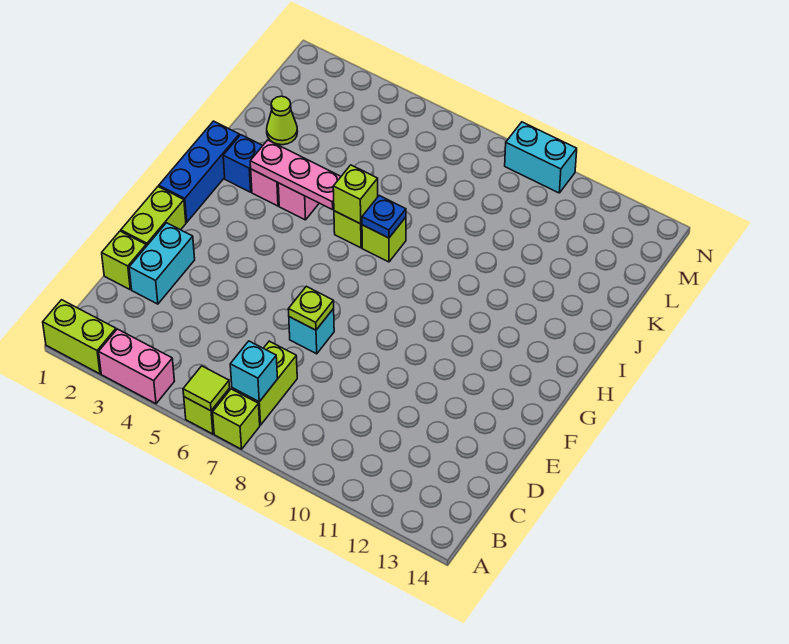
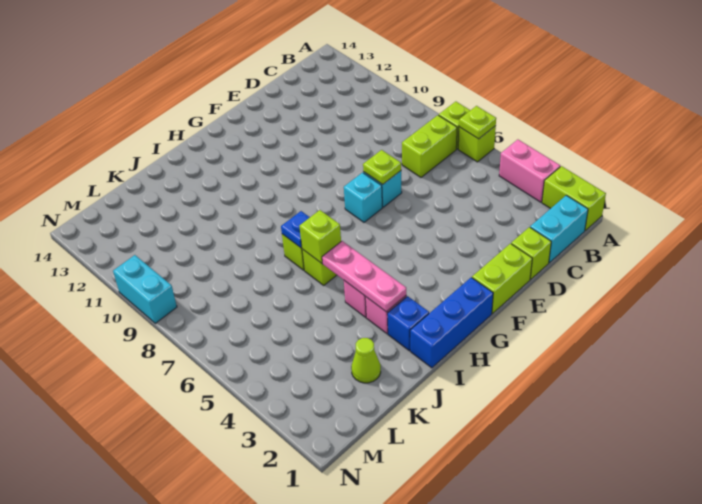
lime tile A6 level 2 -> lime plate A6 level 2
cyan brick B7 level 2 -> cyan brick F7 level 1
cyan brick D2:E2 level 1 -> cyan brick B1:C1 level 1

